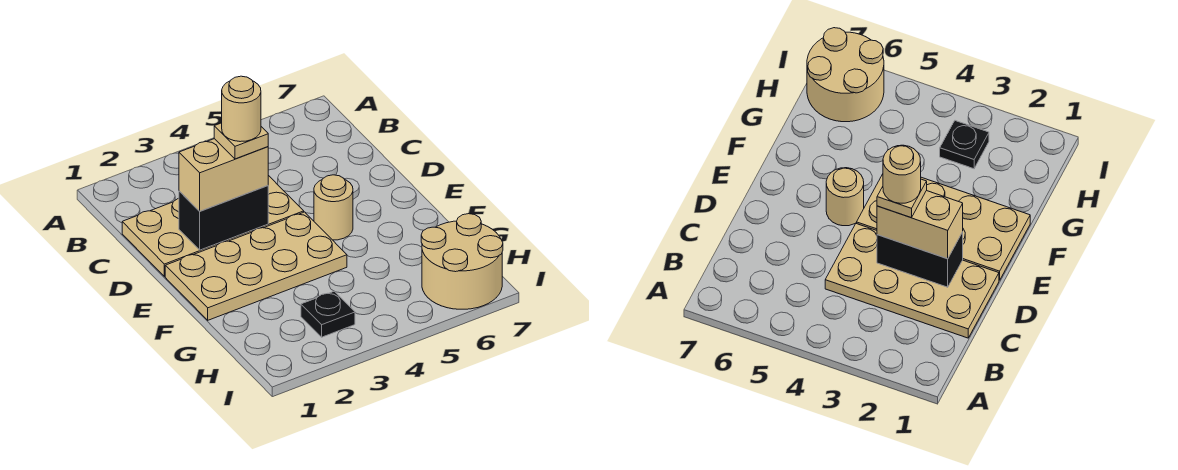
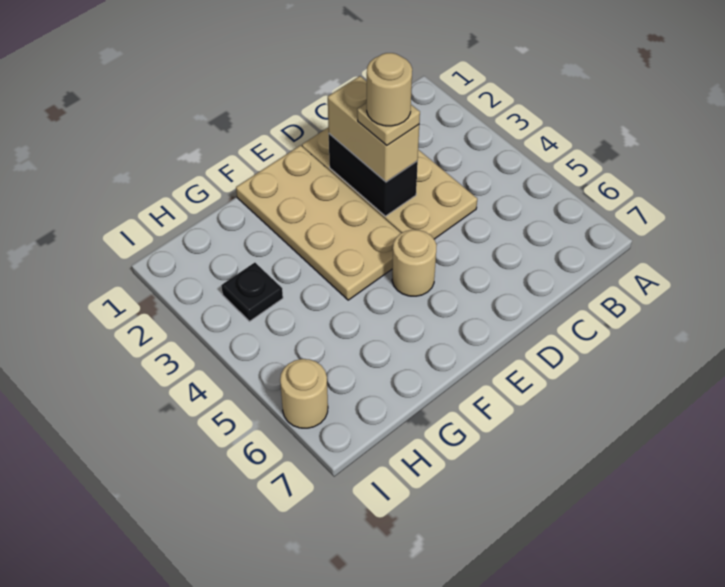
tan round brick H6:I7 level 1 -> tan round brick I6 level 1

